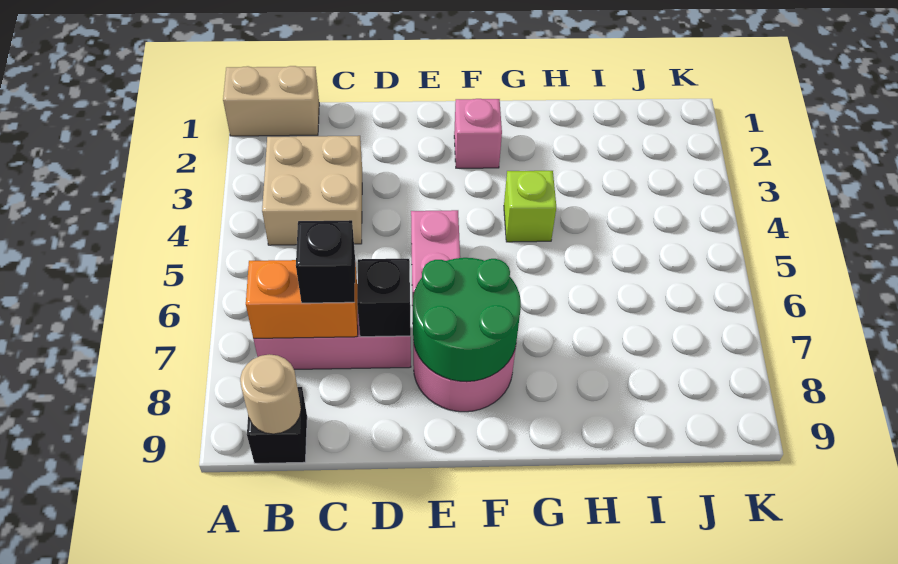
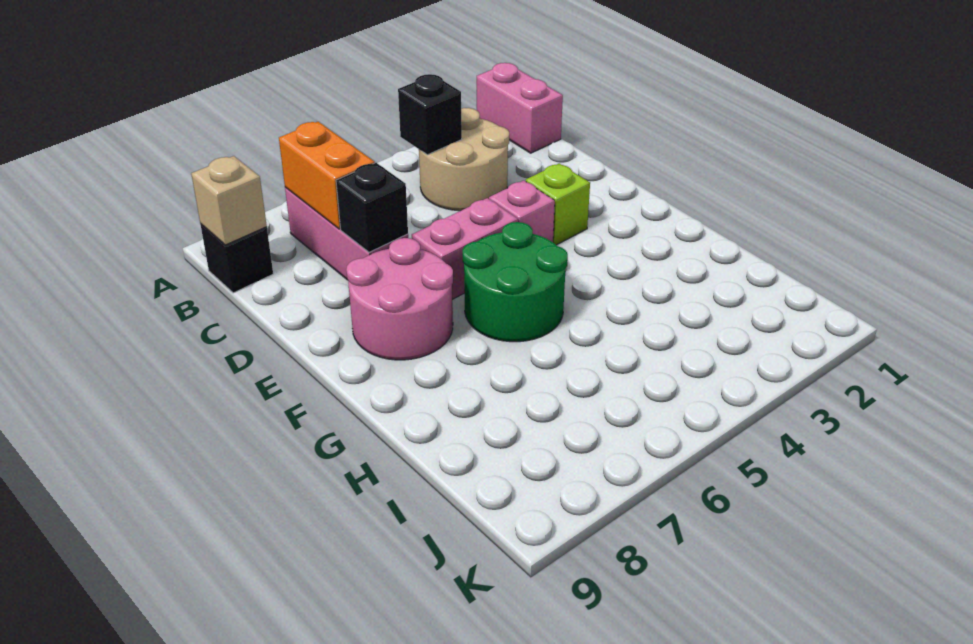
tan brick A1:B1 level 1 -> pink brick A1:B1 level 1
tan brick B3:C4 level 1 -> tan round brick B3:C4 level 1
tan round brick B9 level 2 -> tan brick B9 level 2
black brick C7 level 3 -> black brick B4 level 2
green round brick E7:F8 level 2 -> green round brick F5:G6 level 1
pink brick F2 level 1 -> pink brick E4 level 1
lime brick G4 level 1 -> lime brick E3 level 1

